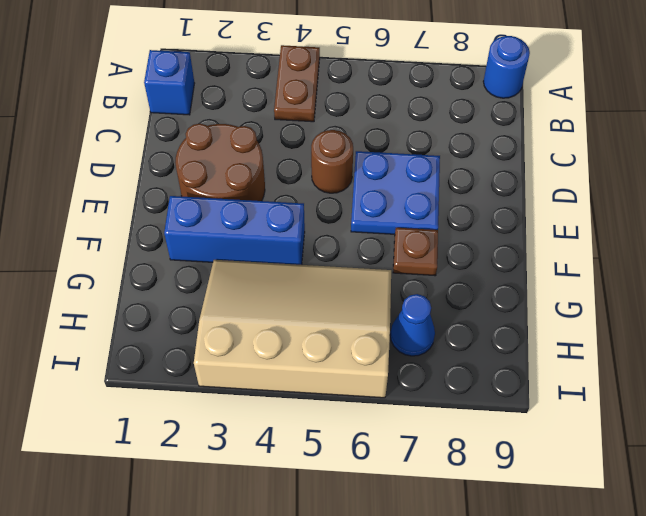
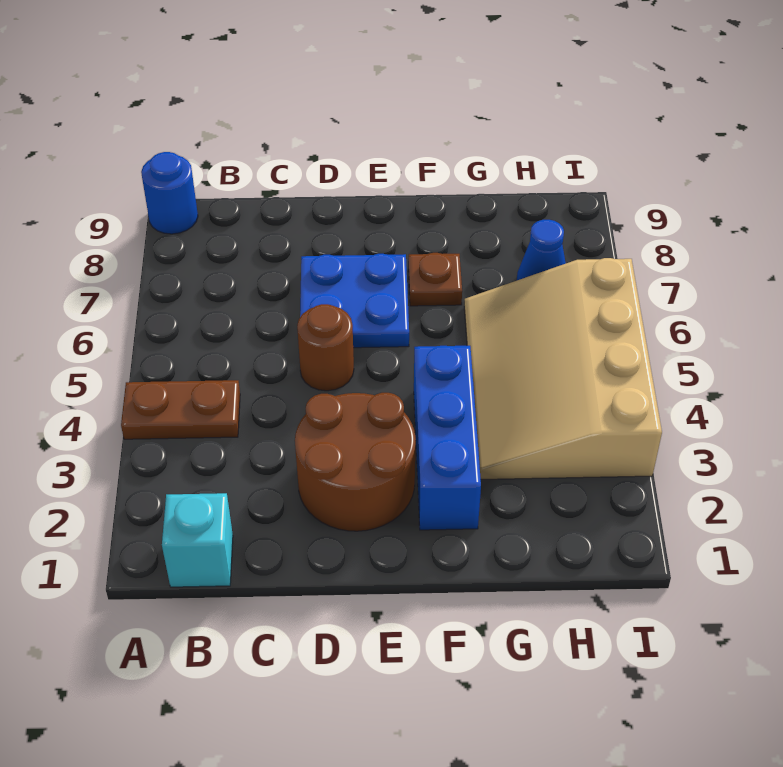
blue brick B1 level 1 -> cyan brick B1 level 1

